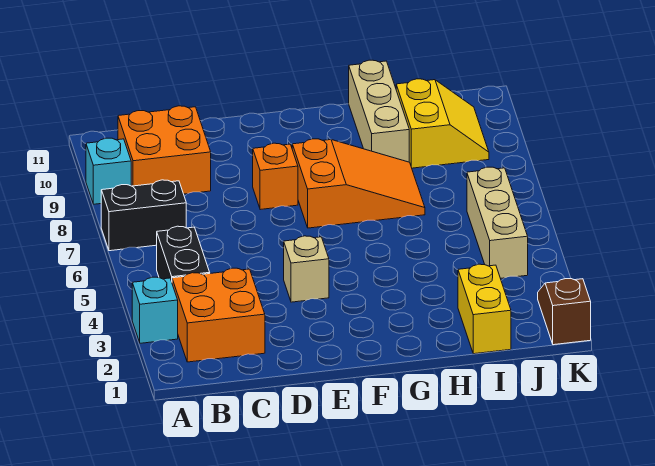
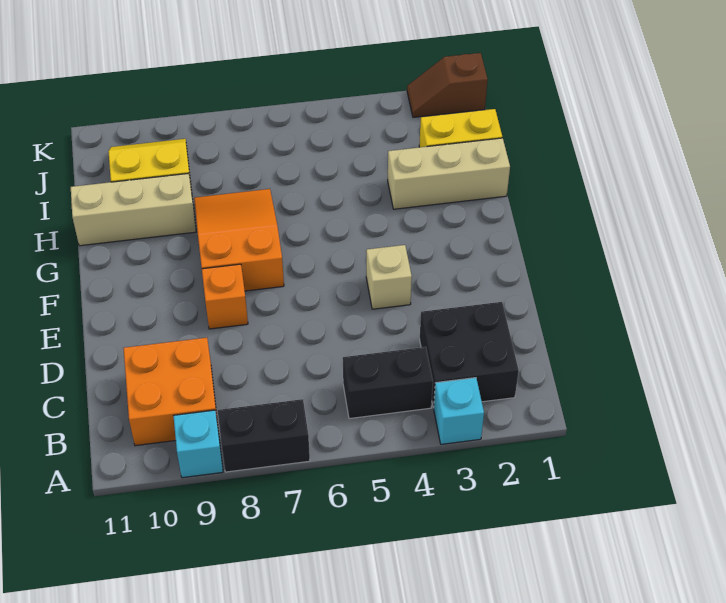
black brick A7:B7 level 1 -> black brick A7:A8 level 1
orange brick B2:C3 level 1 -> black brick B2:C3 level 1
tan brick J4:J6 level 1 -> tan brick H1:H3 level 1

